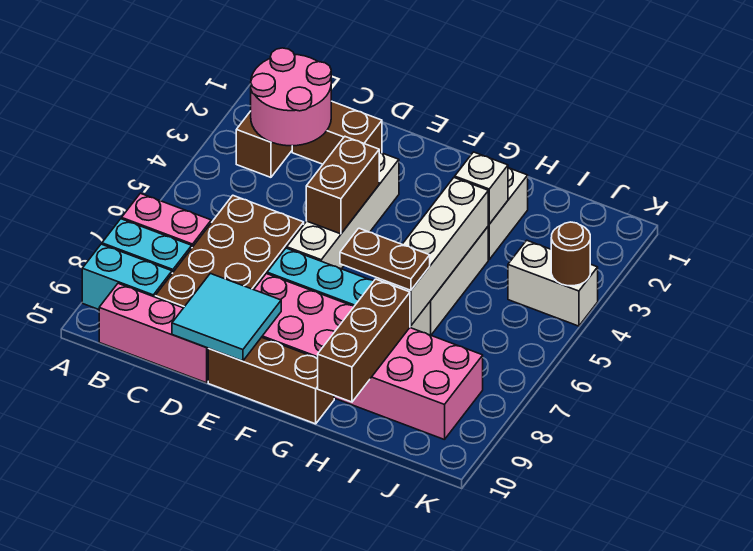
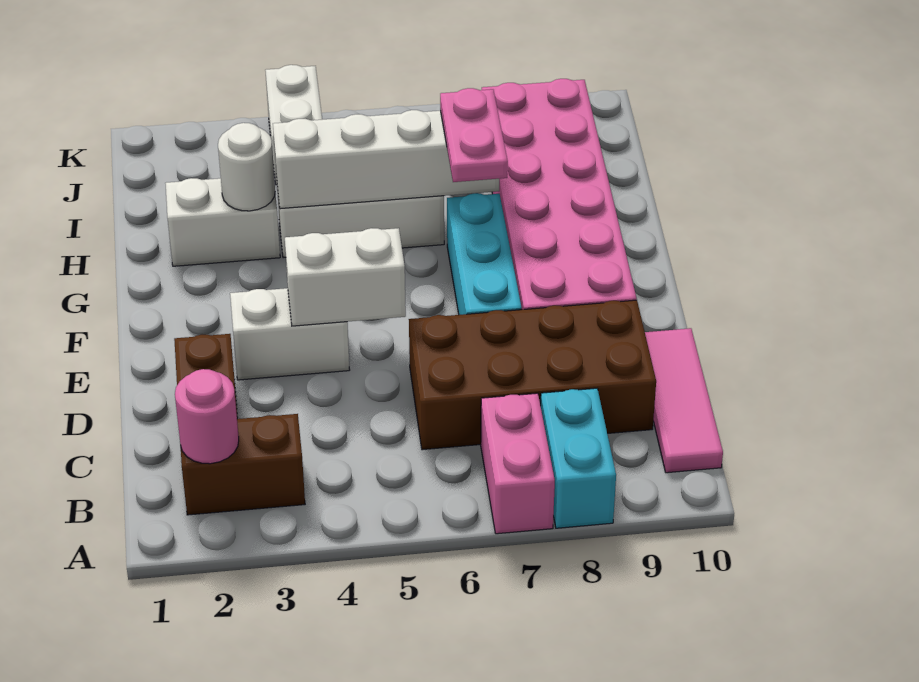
cyan brick A9:B9 level 1 -> none
pink round brick B2:C3 level 2 -> pink round brick B2 level 2
pink brick B10:D10 level 1 -> pink tile B10:D10 level 1
cyan tile D9:E10 level 2 -> none
white brick E3:E6 level 1 -> white brick E3:E4 level 1
brown brick E4:E5 level 2 -> white brick E4:E5 level 2
brown brick E10:G10 level 1 -> none
brown plate G7:H7 level 3 -> pink plate G7:H7 level 3
white brick H3 level 2 -> white round brick H3 level 2
brown brick H8:H10 level 2 -> none
brown round brick K4 level 2 -> none

